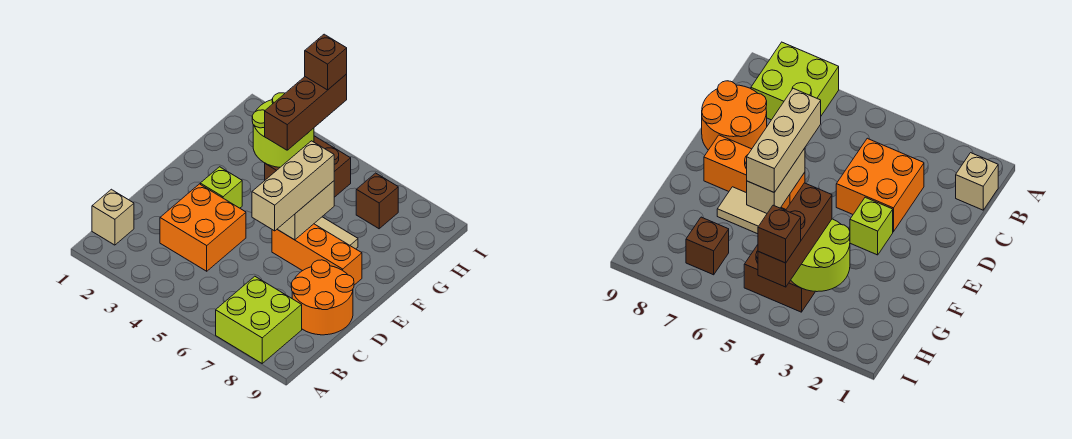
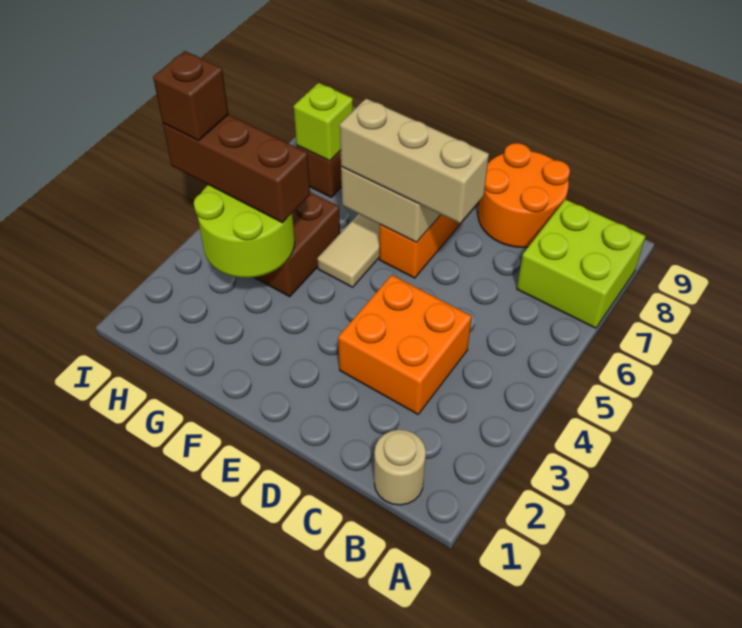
tan brick B1 level 1 -> tan round brick B1 level 1
lime brick E3 level 1 -> lime brick H7 level 2

